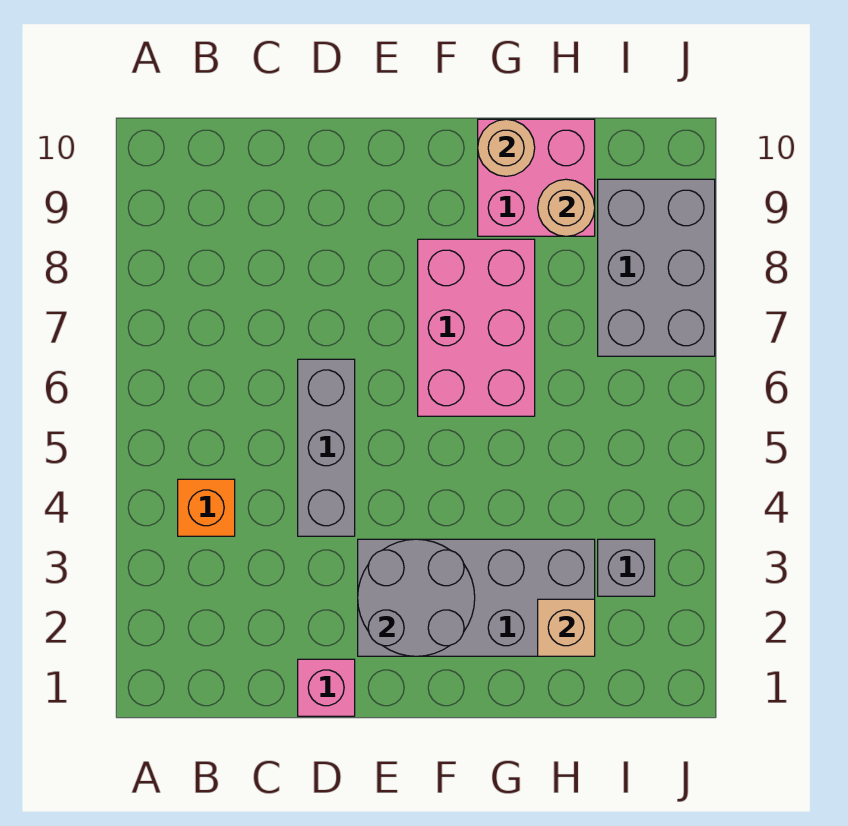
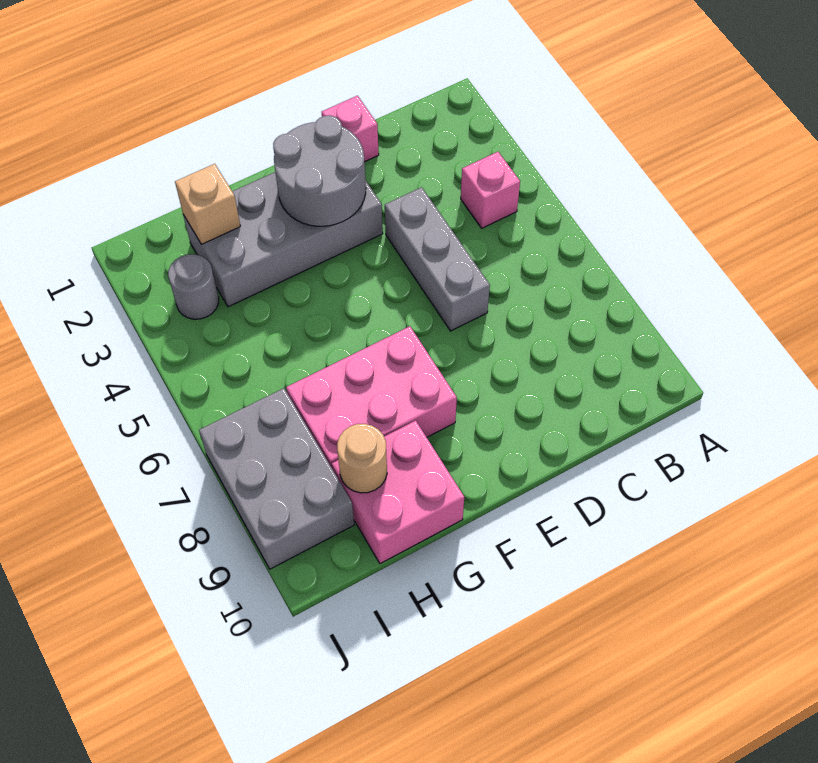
orange brick B4 level 1 -> pink brick B4 level 1
pink brick F6:G8 level 1 -> pink brick F7:H8 level 1
tan round brick G10 level 2 -> none
grey brick I3 level 1 -> grey round brick I3 level 1

